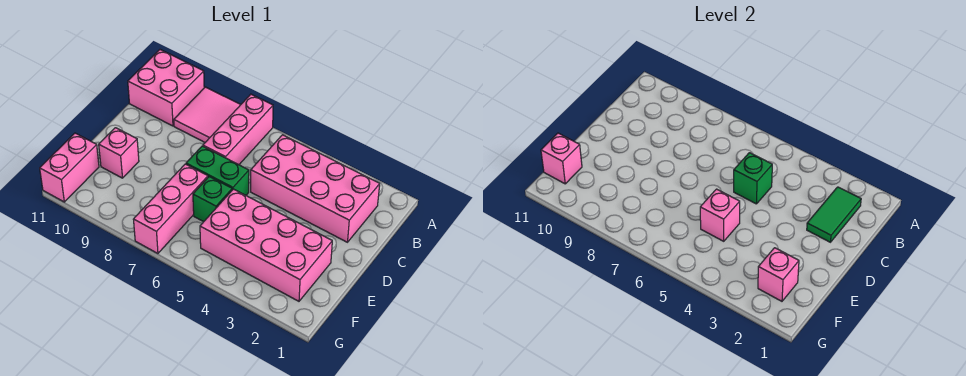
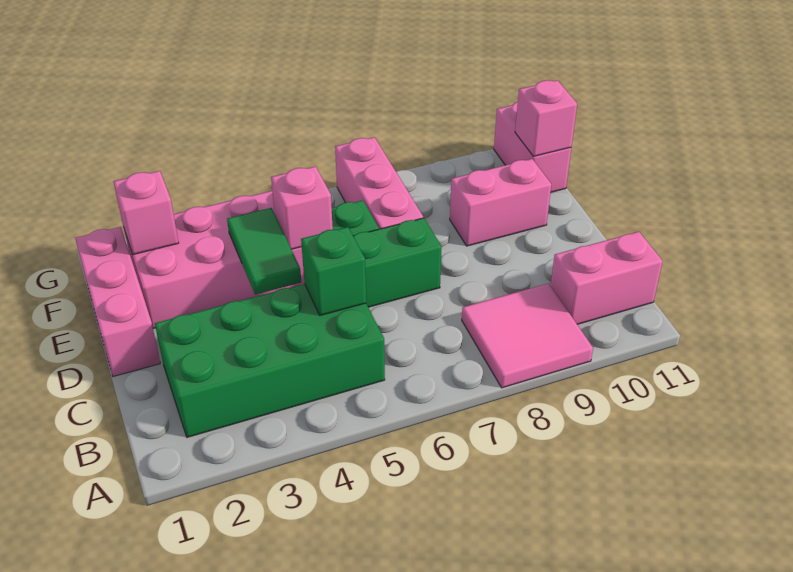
pink brick A7:C7 level 1 -> pink brick D1:F1 level 1
pink brick A10:B11 level 1 -> pink brick B10:B11 level 1
pink brick B2:C5 level 1 -> green brick B2:C5 level 1
green tile B2:C2 level 2 -> green tile D4:E4 level 2
pink brick E10 level 1 -> pink brick E9:E10 level 1

